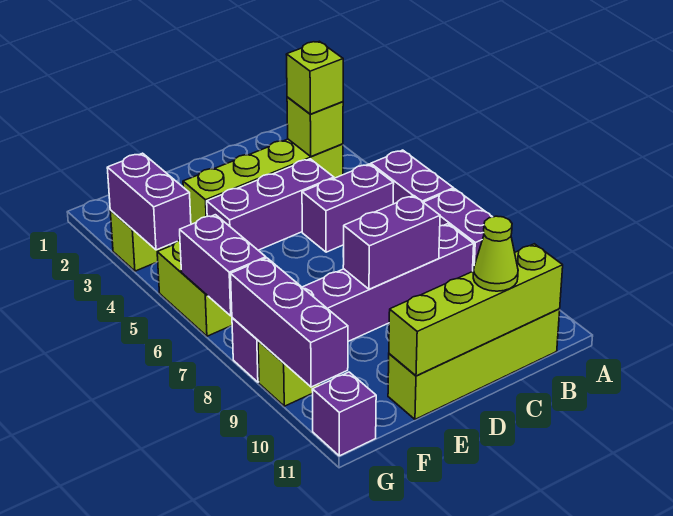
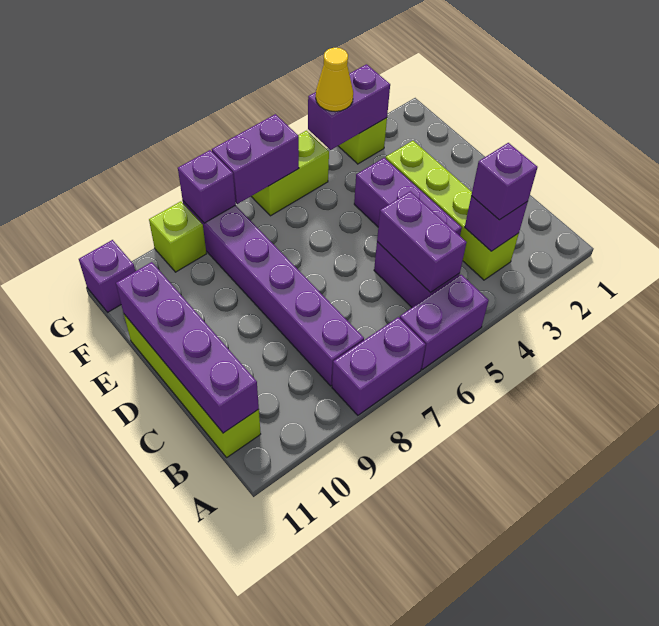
lime brick B3 level 2 -> purple brick B3 level 2
lime brick B3 level 3 -> purple brick B3 level 3
lime brick B11:E11 level 2 -> purple brick B11:E11 level 2
purple brick C8:D8 level 2 -> purple brick B5:C5 level 2
lime cone C11 level 3 -> none
none -> yellow cone G4 level 3
purple brick G8:G10 level 2 -> purple brick G8 level 2

